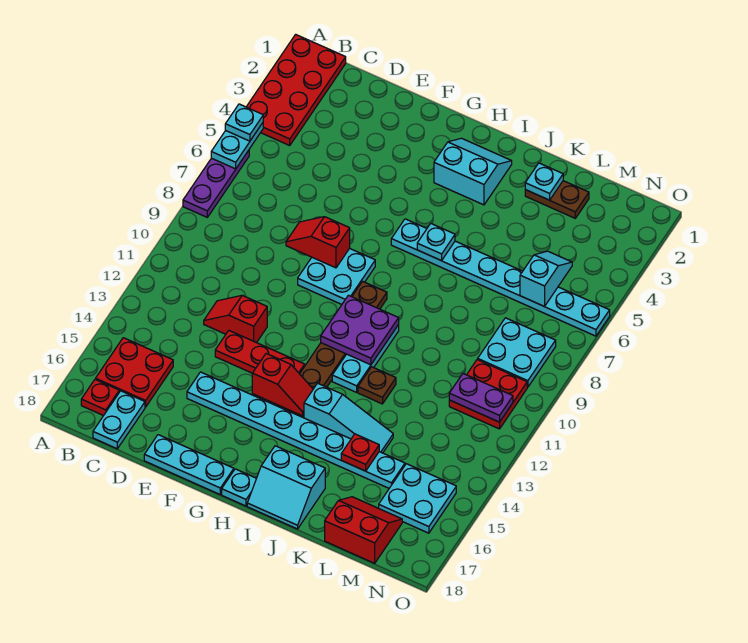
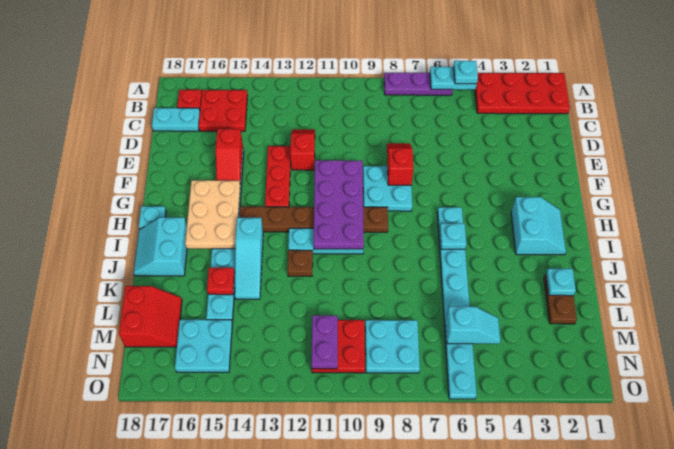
cyan plate E18:G18 level 1 -> none
red slope G14:H14 level 2 top G -> red slope E15:F15 level 2 top E
none -> tan plate G15:I16 level 2
purple plate H10:I11 level 2 -> purple plate F10:I11 level 2

